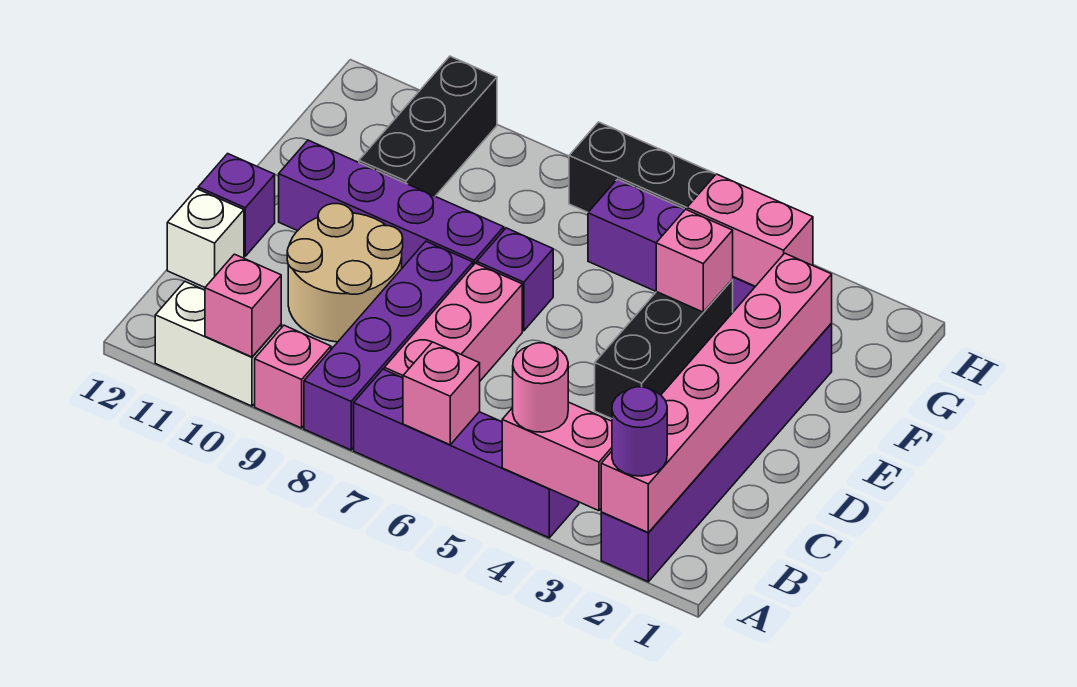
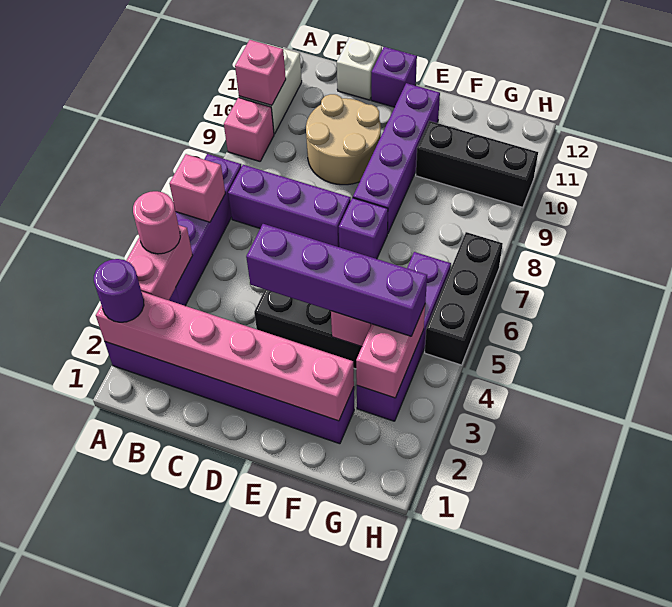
purple brick A8:D8 level 1 -> purple brick D4:G4 level 3
pink brick B7:D7 level 1 -> purple brick B7:D7 level 1

